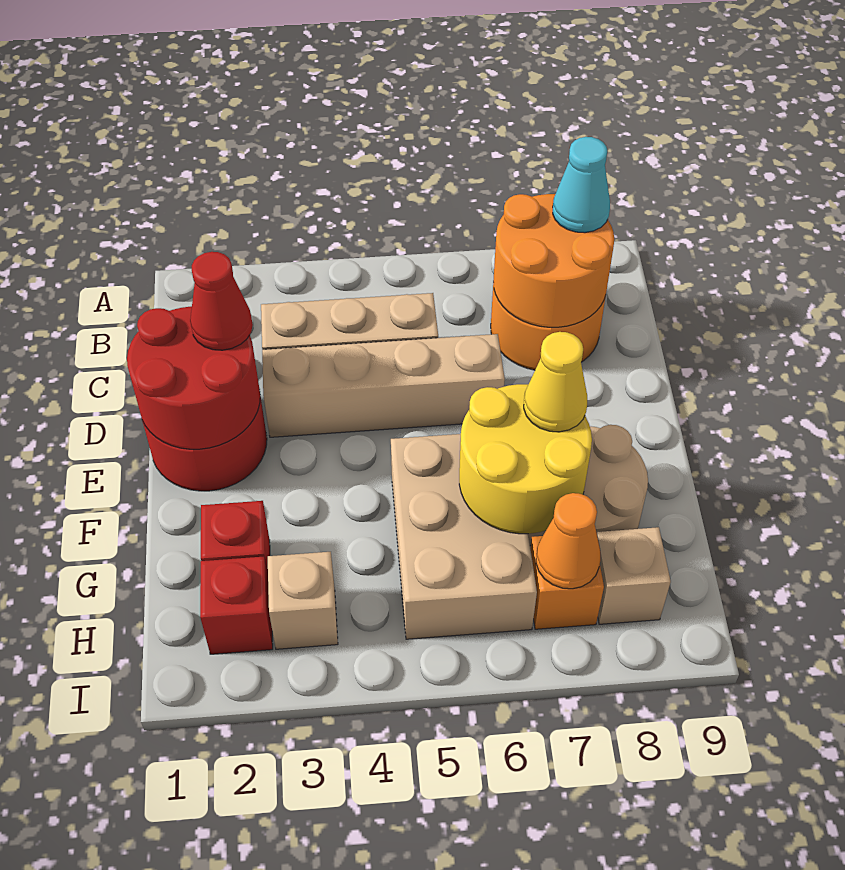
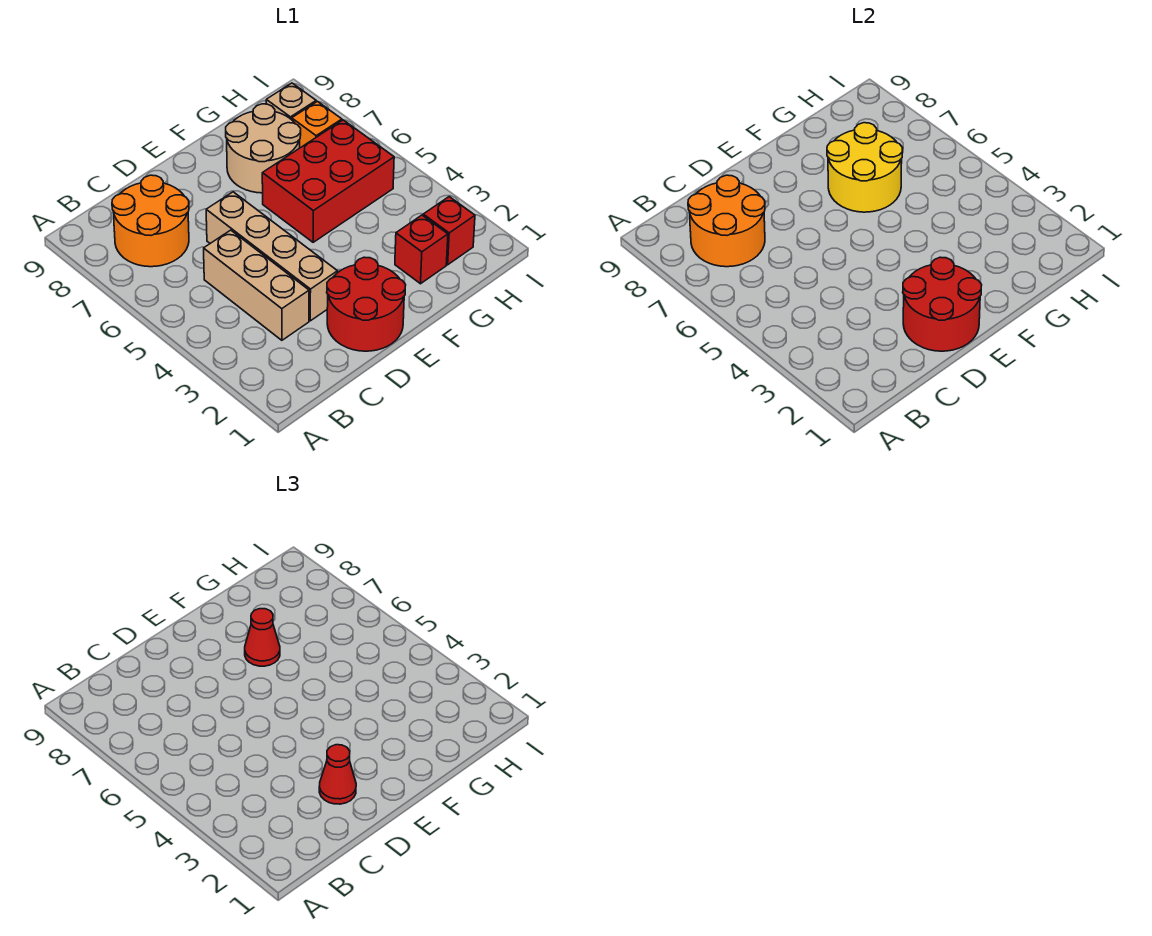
cyan cone B8 level 3 -> none
tan brick F5:H6 level 1 -> red brick F5:H6 level 1
yellow cone F7 level 3 -> red cone F7 level 3
tan brick H3 level 1 -> none
orange cone H7 level 2 -> none

